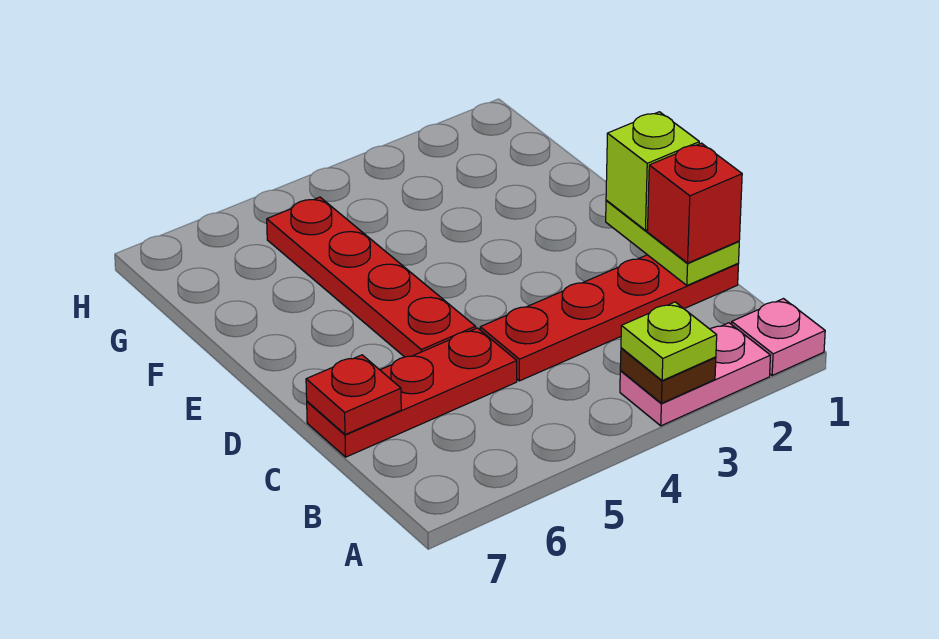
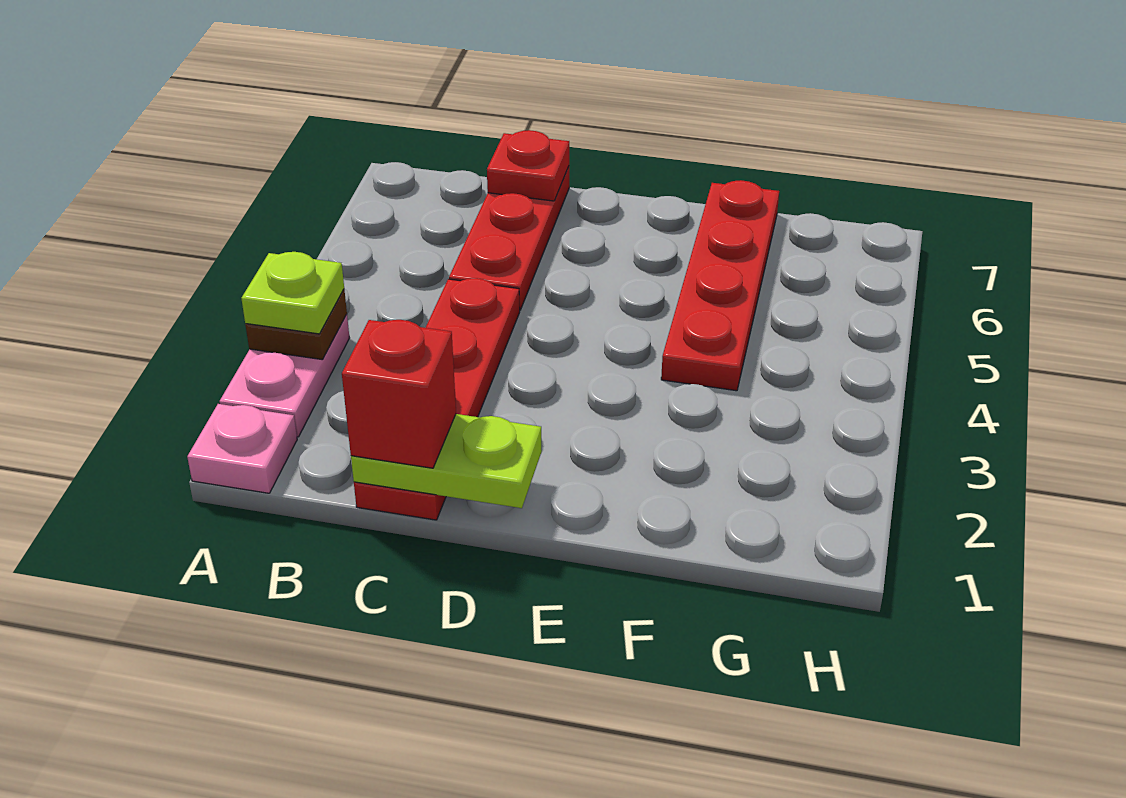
lime brick D1 level 3 -> none
red plate D5:G5 level 1 -> red plate F4:F7 level 1

